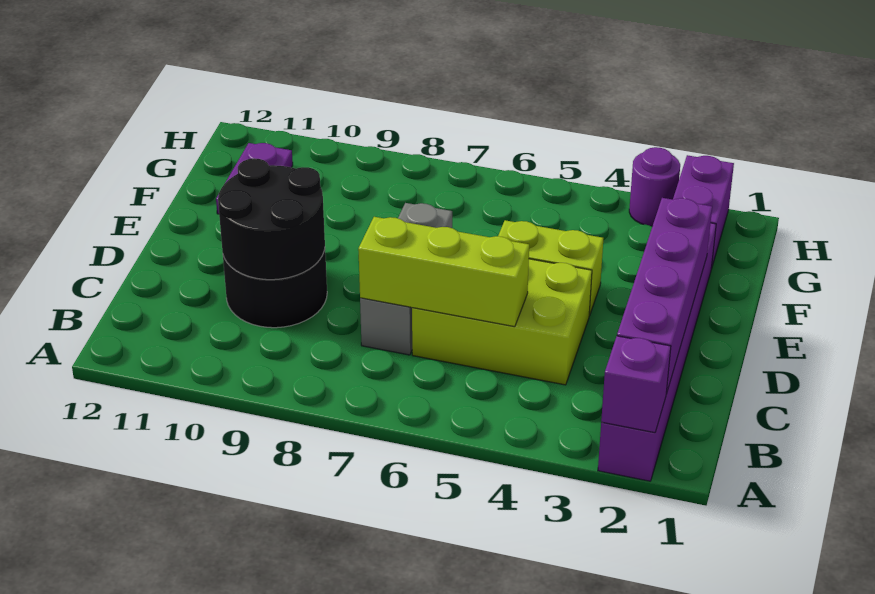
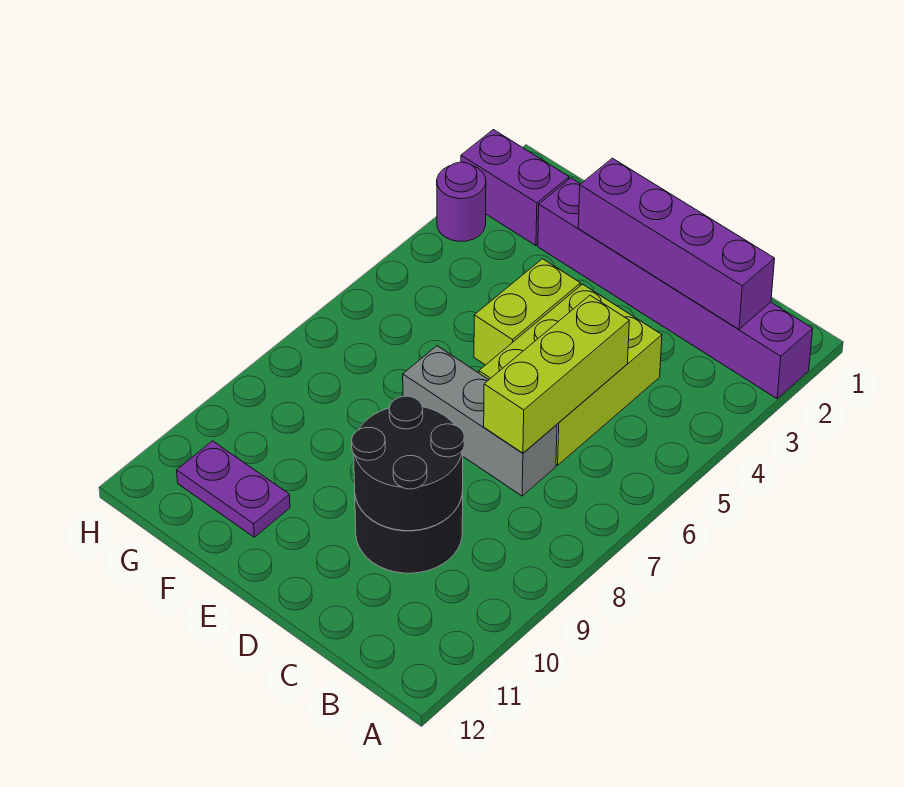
purple brick A2 level 2 -> none

